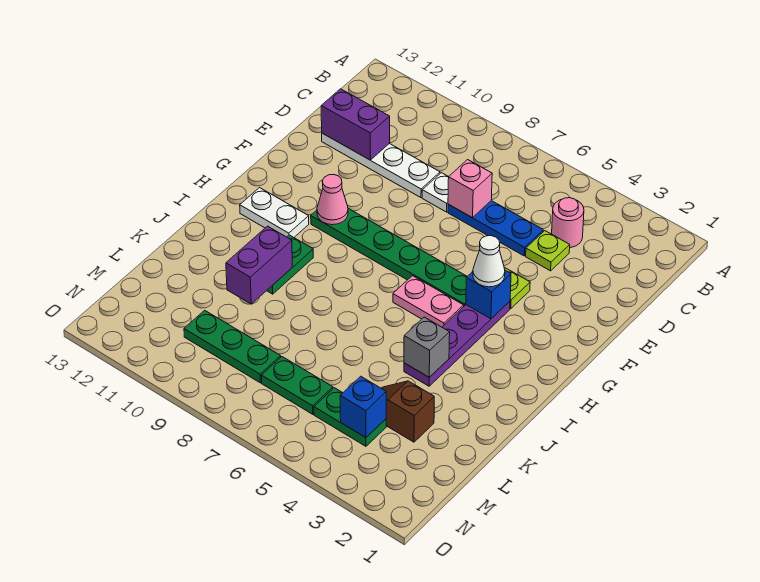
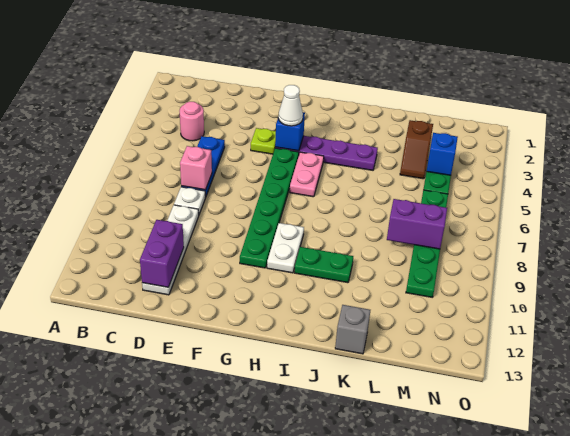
lime plate D4 level 1 -> none
pink cone G10 level 2 -> none
white plate H11:H12 level 1 -> white plate H9:H10 level 1
grey brick J4 level 2 -> grey brick K13 level 1
purple brick J10:K10 level 2 -> purple brick L8:M8 level 2

